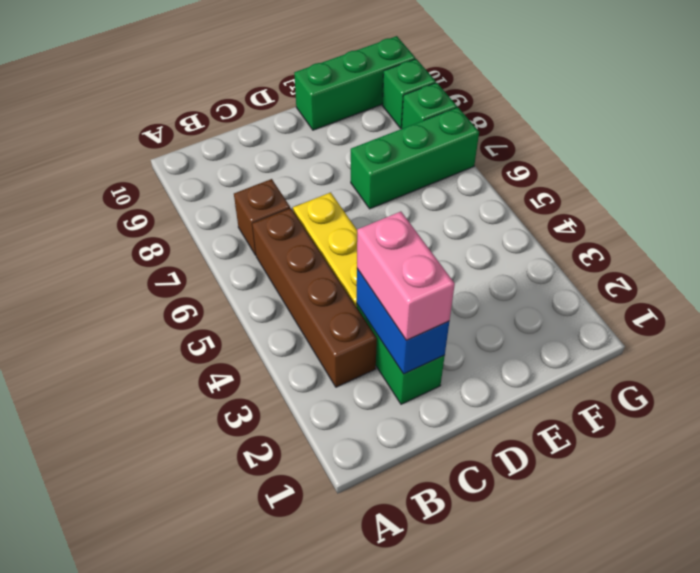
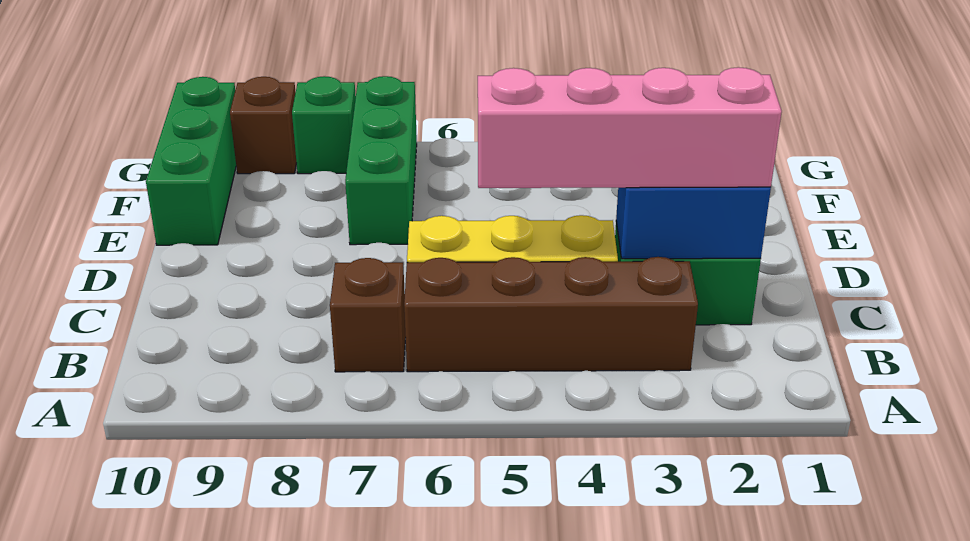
pink brick C2:C3 level 3 -> pink brick C2:C5 level 3
green brick G9 level 1 -> brown brick G9 level 1

